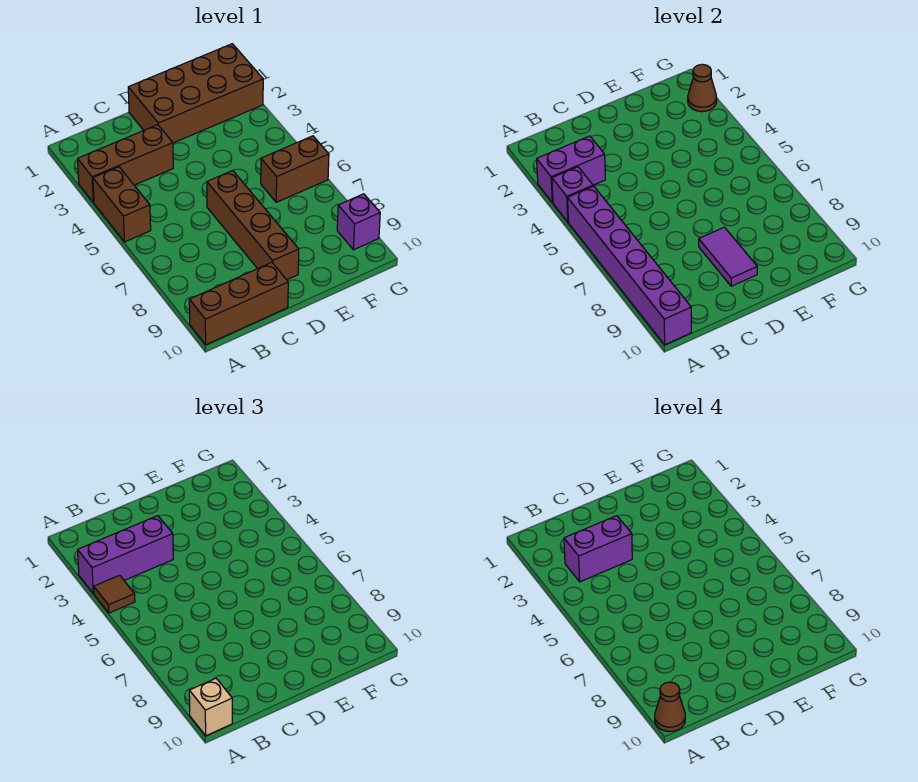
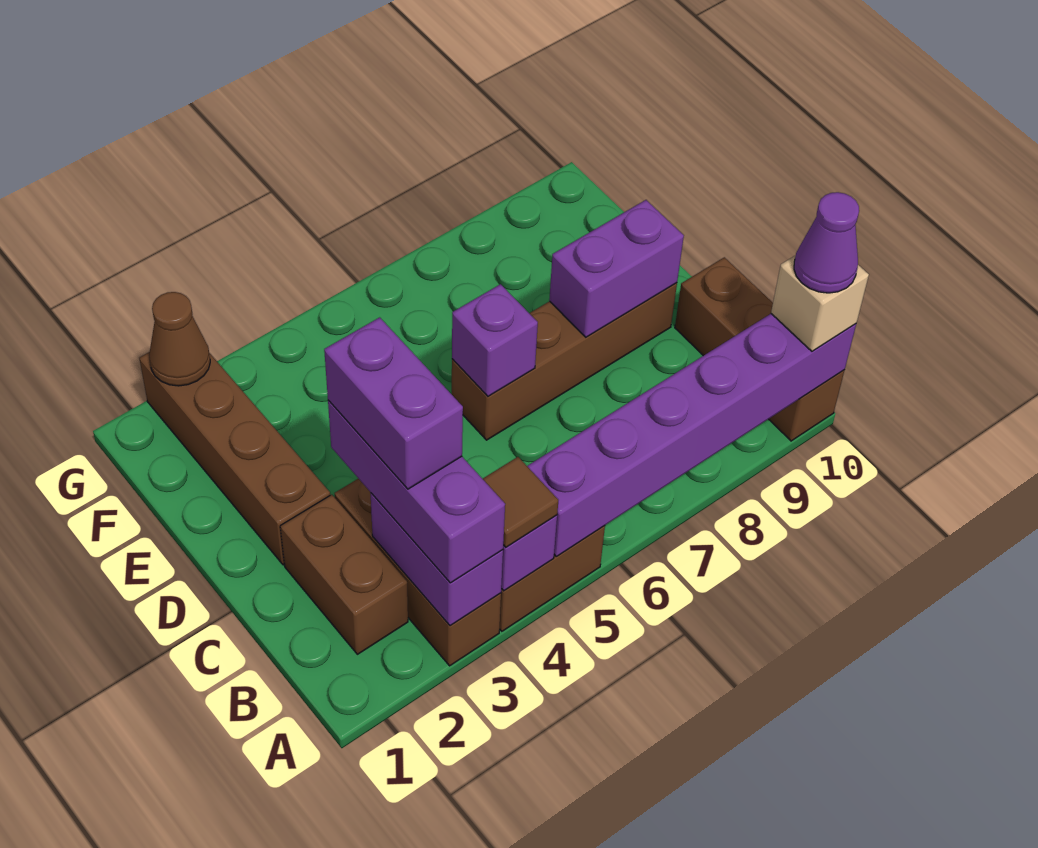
brown cone A10 level 4 -> purple cone A10 level 4
brown brick D1:G2 level 1 -> brown brick D2:G2 level 1
purple tile D8:D9 level 2 -> purple brick D8:D9 level 2
brown brick F6:G6 level 1 -> brown brick B2:C2 level 1
purple brick G9 level 1 -> purple brick D6 level 2

